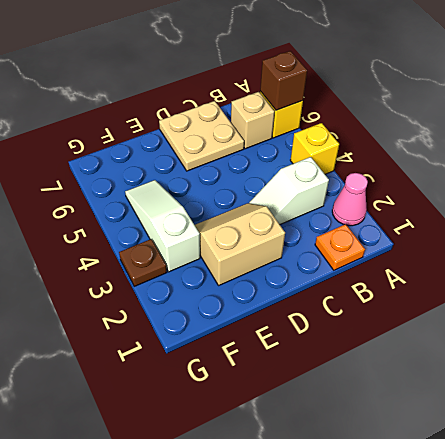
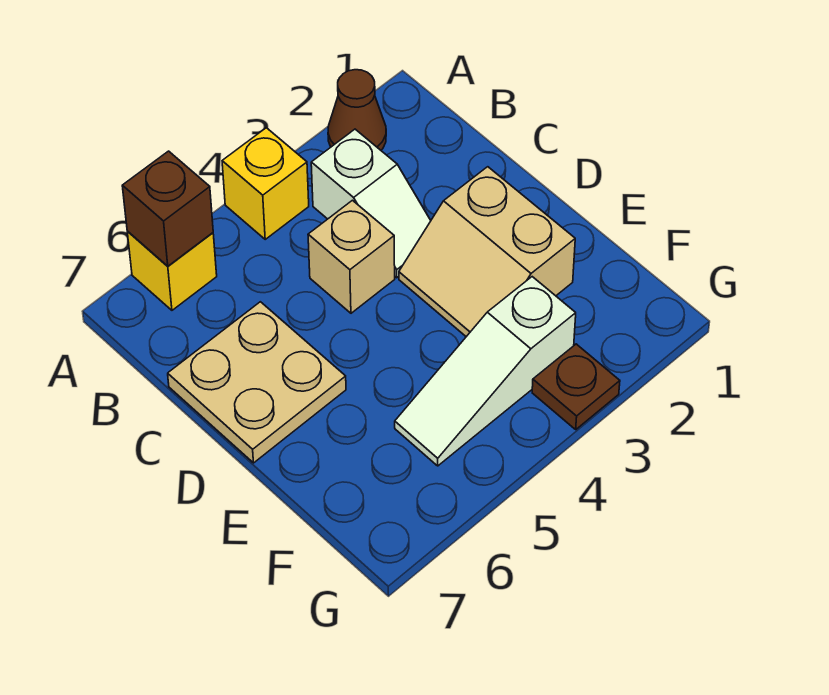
pink cone A2 level 1 -> brown cone A2 level 1
orange plate B1 level 1 -> none
tan brick B6 level 1 -> tan brick C4 level 1

